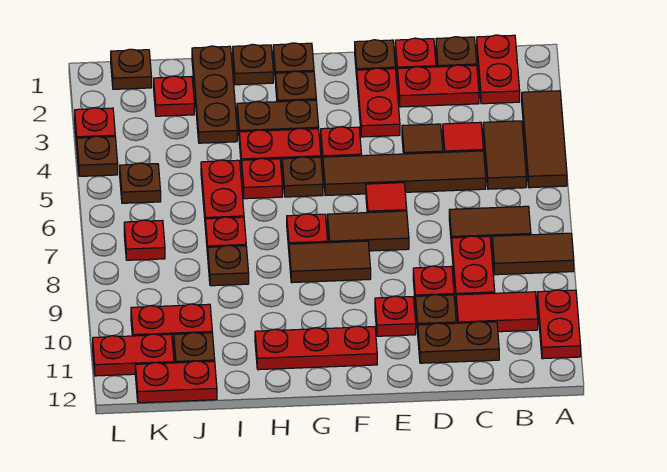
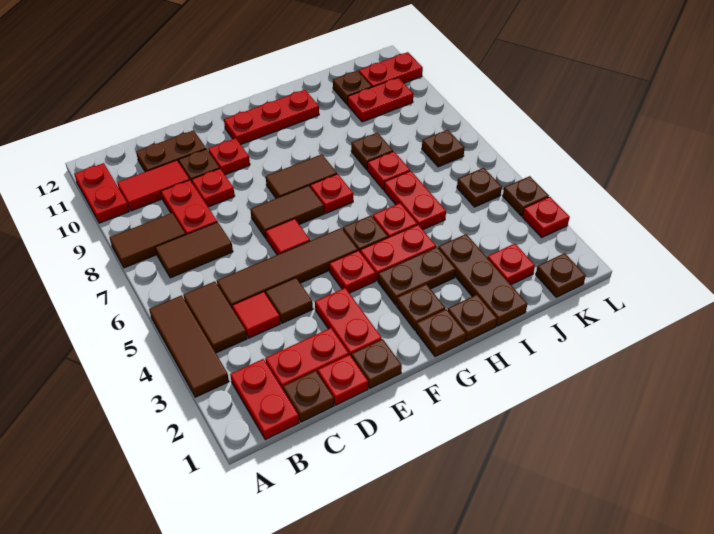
red plate J12:K12 level 1 -> none
red plate K7 level 1 -> brown plate K7 level 1

